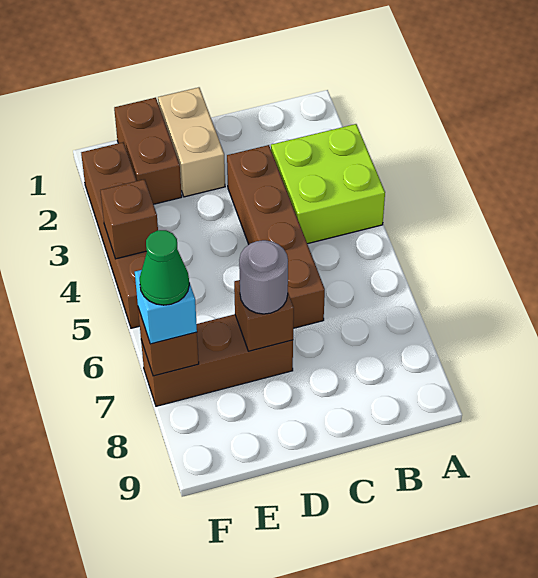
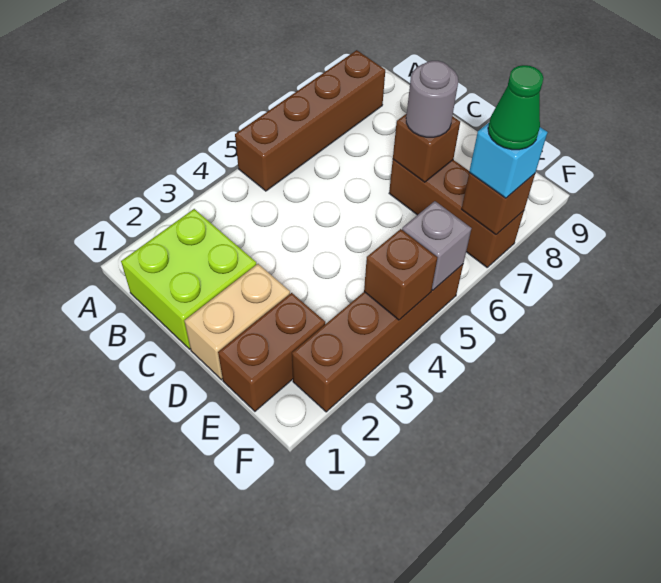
lime brick A3:B4 level 1 -> lime brick B1:C2 level 1
brown brick C3:C6 level 1 -> brown brick A5:A8 level 1
none -> grey brick F5 level 2

